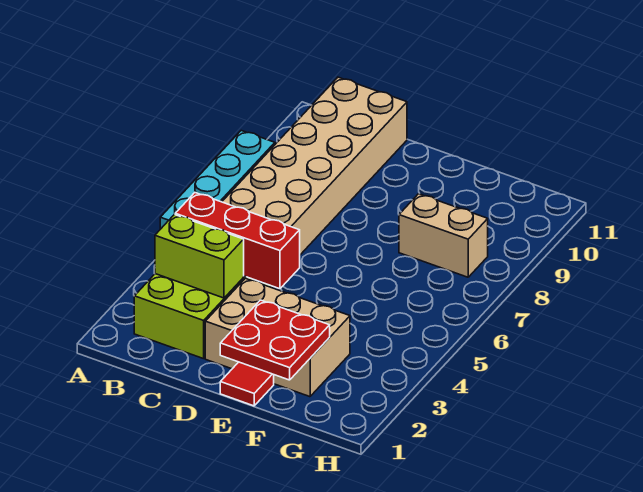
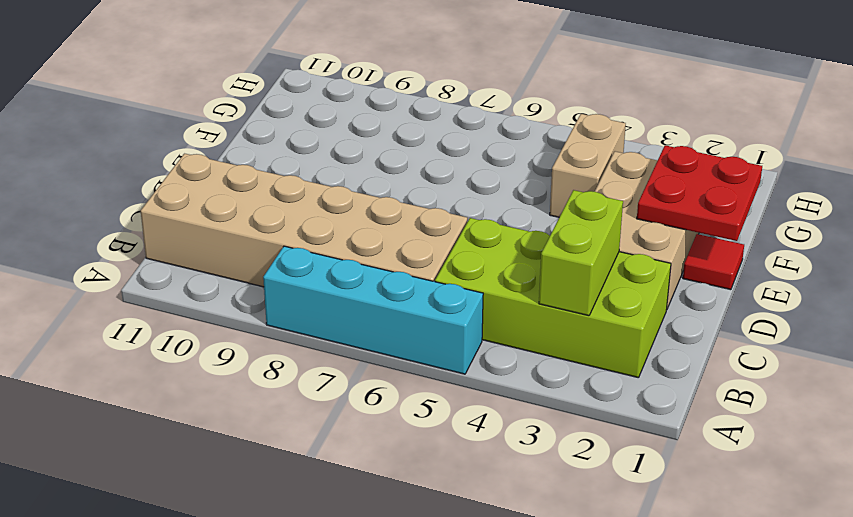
red brick B4:D4 level 2 -> none
tan brick F8:G8 level 1 -> tan brick F4:G4 level 1

